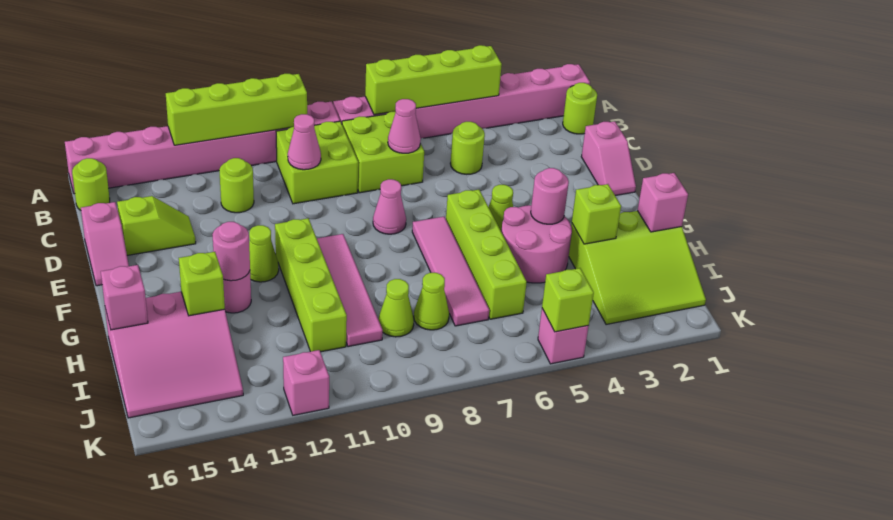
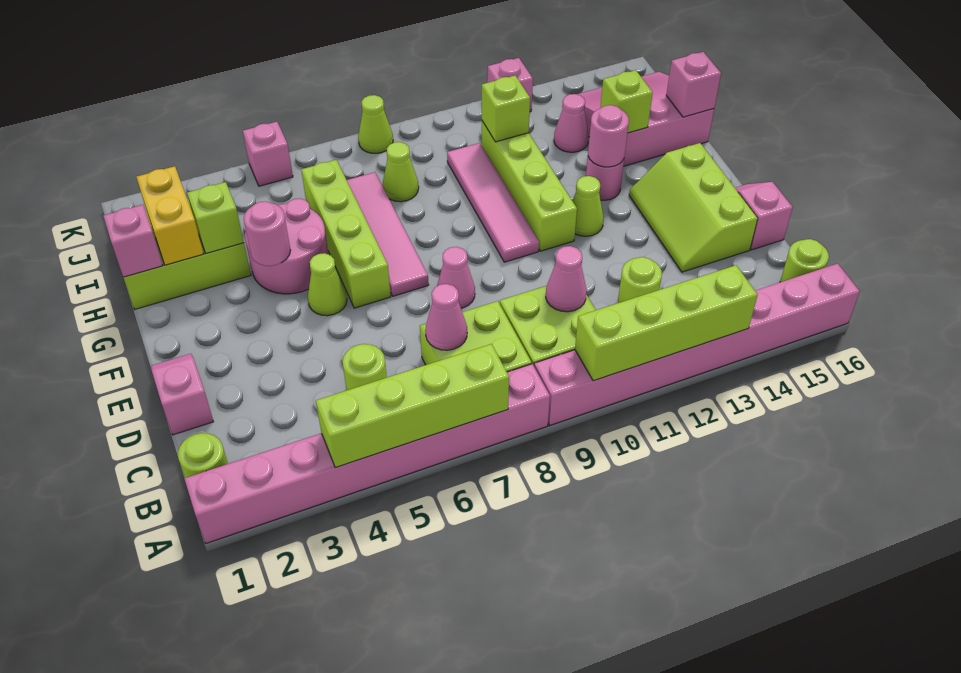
lime slope D14:D15 level 1 top 15 -> lime slope D14:F15 level 1 top 15
none -> yellow brick H2:I2 level 2
lime cone I9 level 1 -> lime cone K8 level 1
none -> pink cone I13 level 1
lime brick K5 level 2 -> lime brick I11 level 2

